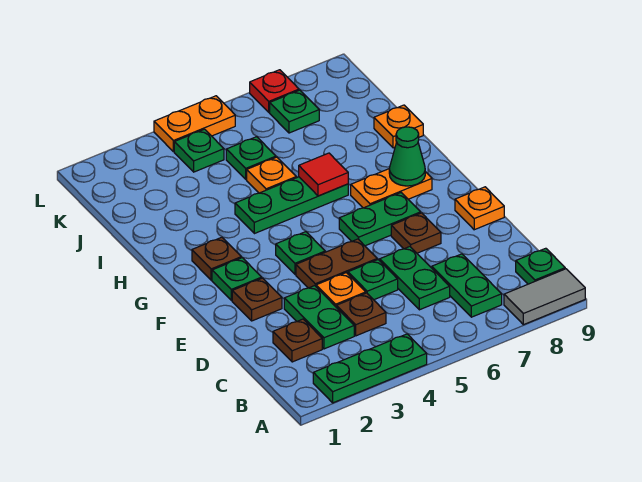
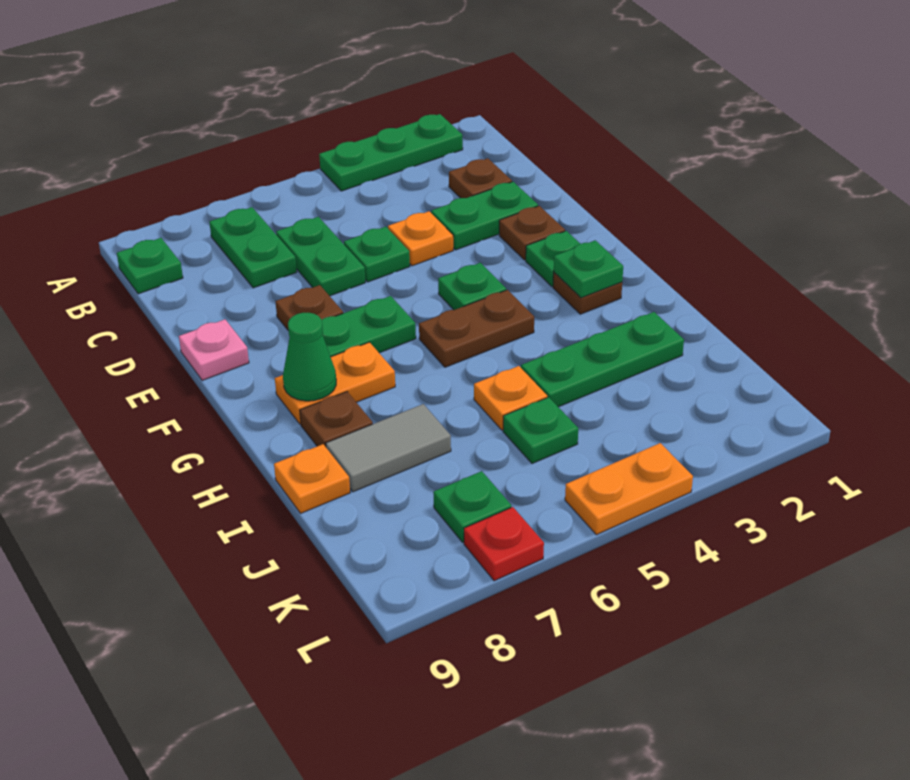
grey tile A8:A9 level 1 -> grey tile I7:I8 level 1
green plate C3:D3 level 1 -> green plate D2:D3 level 1
brown plate C4 level 1 -> brown plate H8 level 1
brown plate E4:E5 level 1 -> brown plate G4:G5 level 1
orange plate E9 level 1 -> pink plate E9 level 1
green plate H4:H6 level 1 -> green plate I2:I4 level 1
red tile H6 level 2 -> none
green plate K4 level 1 -> green plate G2 level 2

